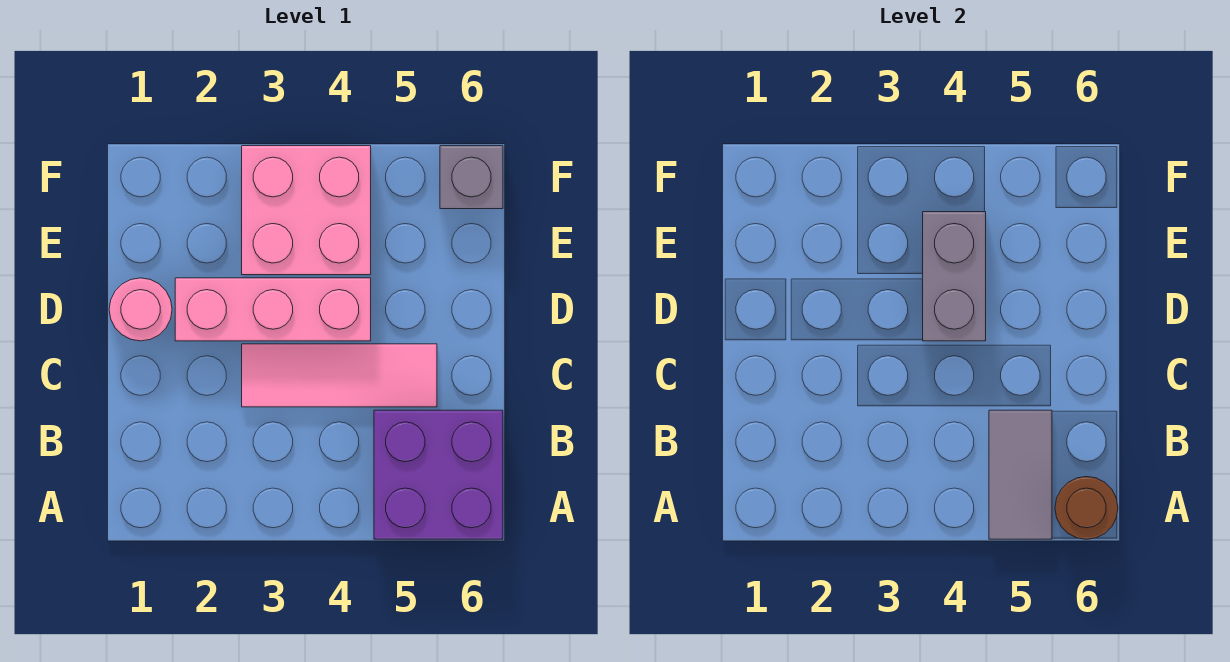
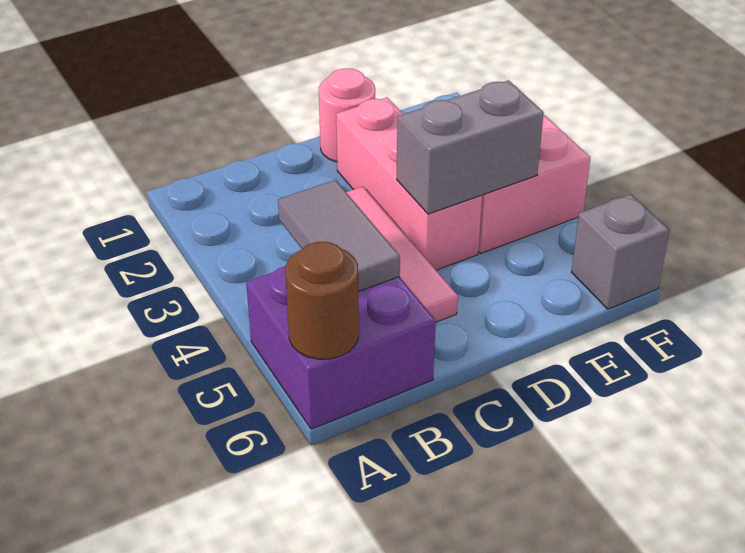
grey tile A5:B5 level 2 -> grey tile B4:B5 level 2

